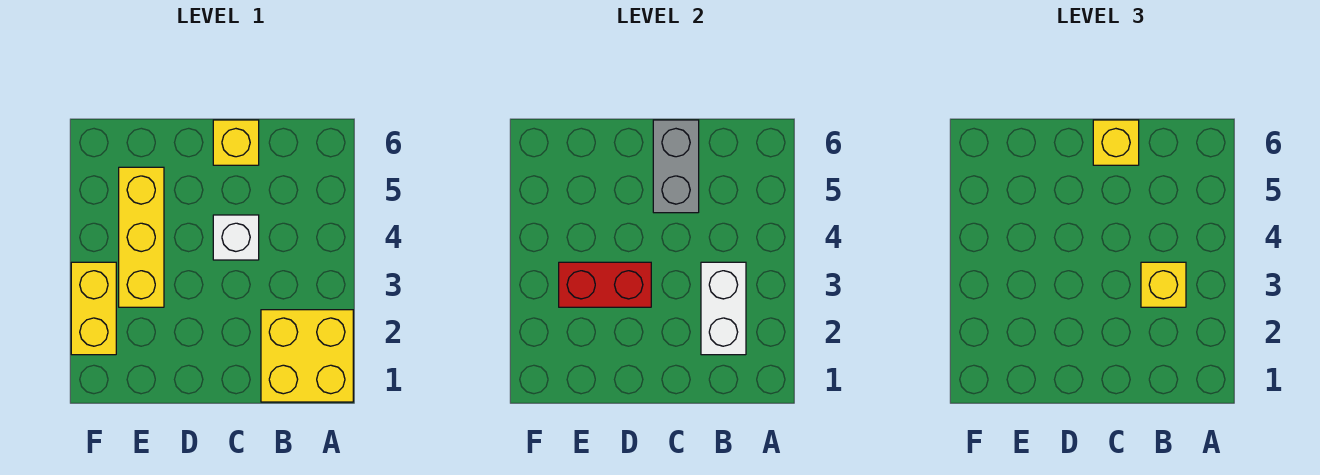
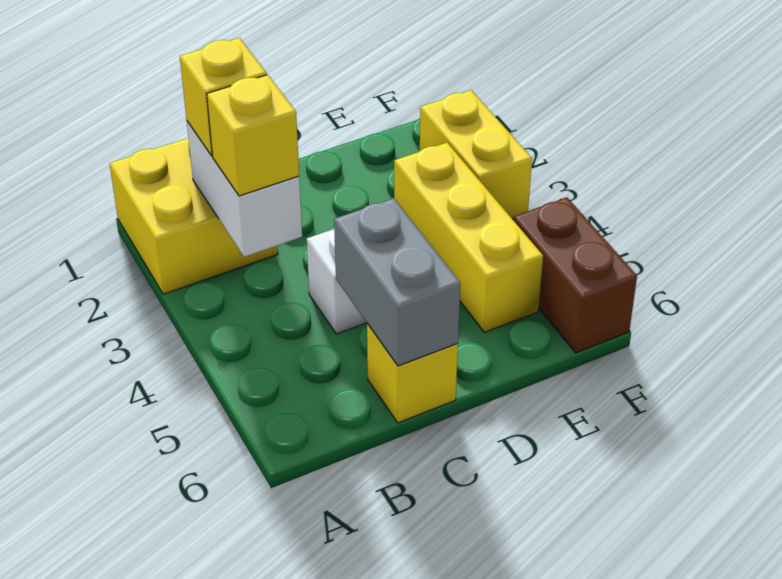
yellow brick C6 level 3 -> yellow brick B2 level 3
red brick D3:E3 level 2 -> none
none -> brown brick F5:F6 level 1

